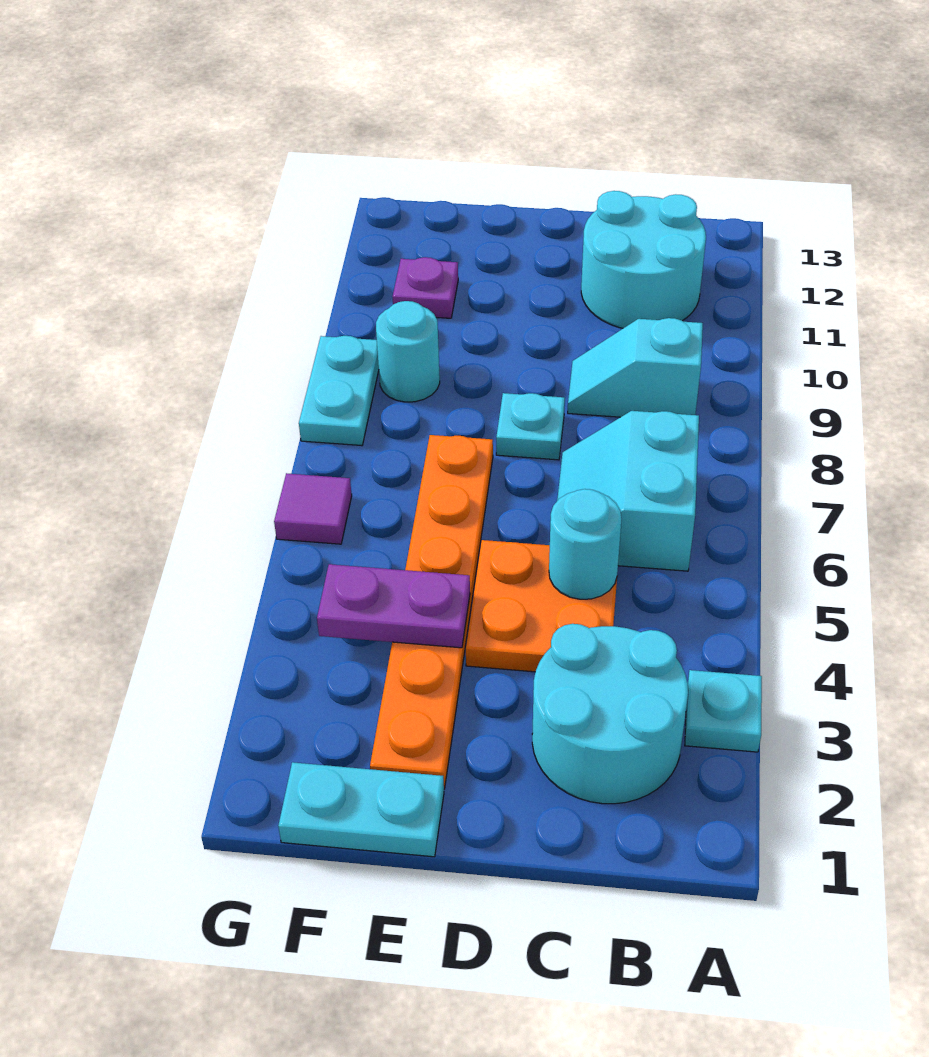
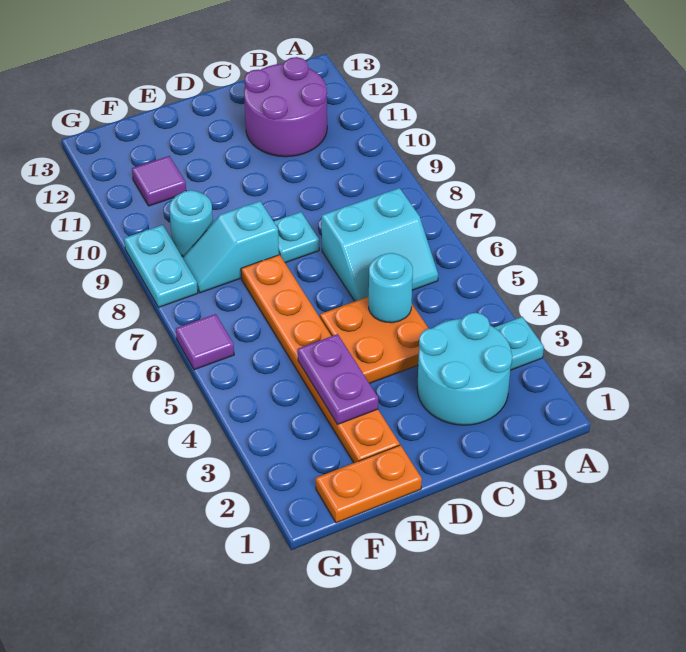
cyan slope B6:C7 level 1 top B -> cyan slope B6:C7 level 1 top 7
cyan slope B9:C9 level 1 top B -> cyan slope E8:F8 level 1 top E
cyan round brick B11:C12 level 1 -> purple round brick B11:C12 level 1
cyan plate E1:F1 level 1 -> orange plate E1:F1 level 1
purple plate E4:F4 level 2 -> purple plate E3:E4 level 2
purple plate F11 level 1 -> purple tile F11 level 1

